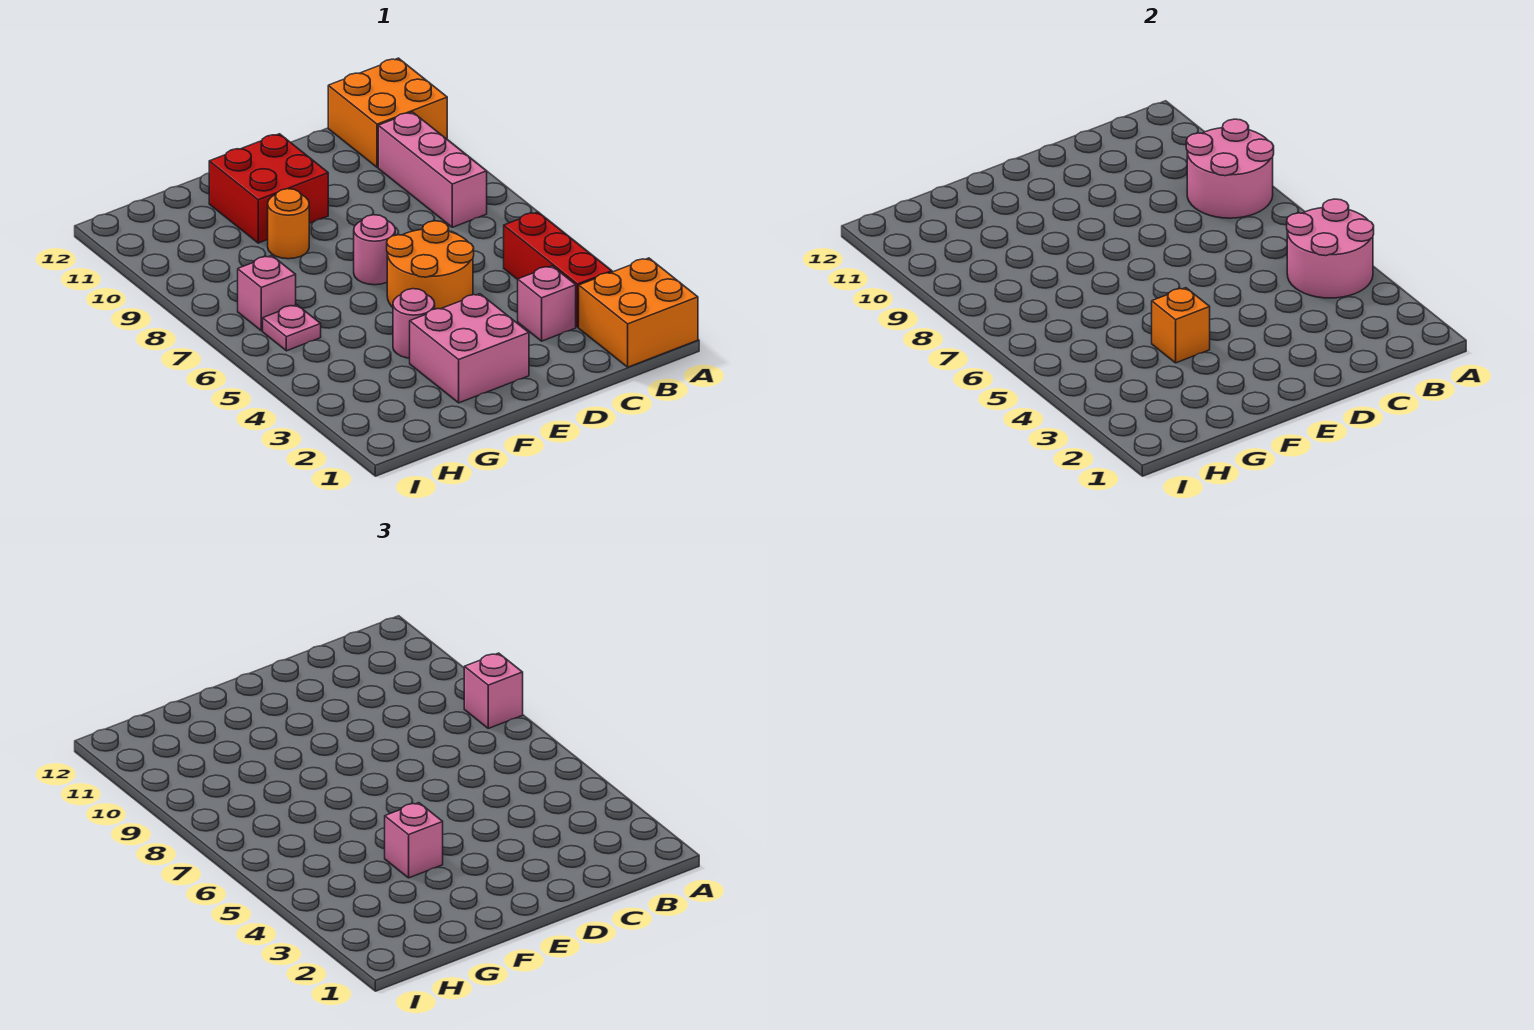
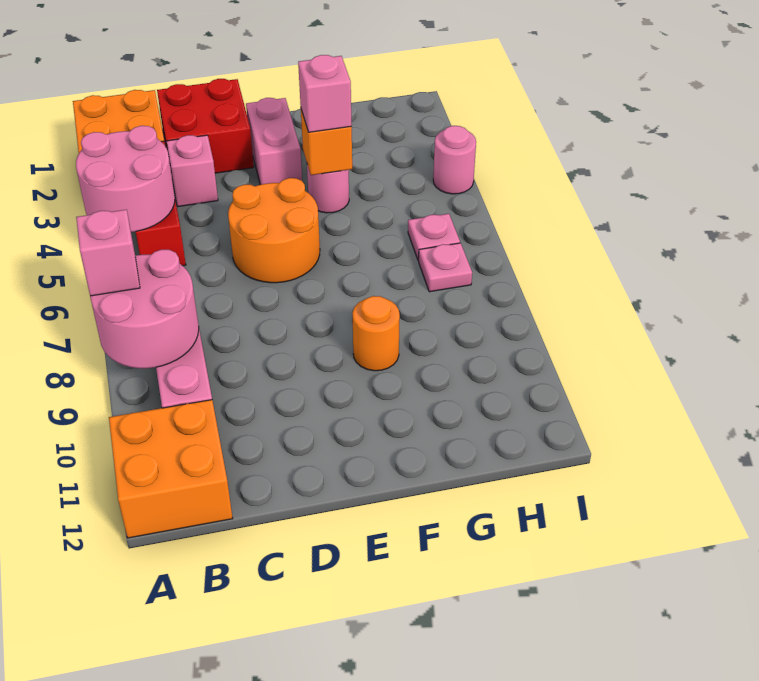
pink brick E2:F3 level 1 -> pink brick E2:E3 level 1
pink round brick E7 level 1 -> pink round brick I4 level 1
red brick E10:F11 level 1 -> red brick C1:D2 level 1
pink brick H7 level 1 -> pink plate H7 level 1

